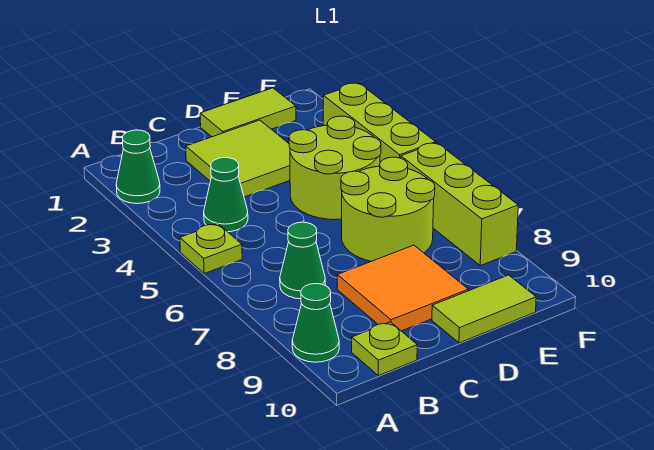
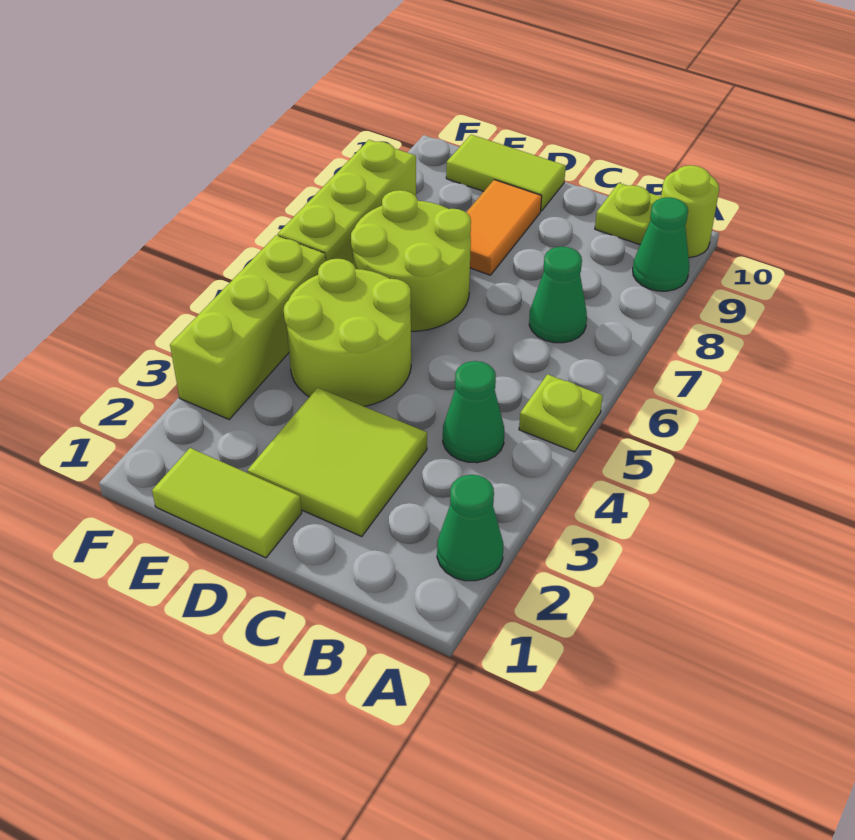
none -> lime round brick A10 level 1
orange tile C8:D9 level 1 -> orange tile D8:D9 level 1

